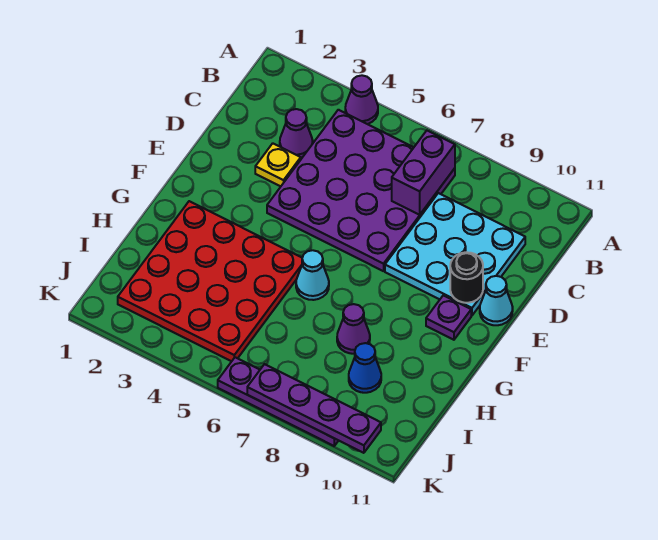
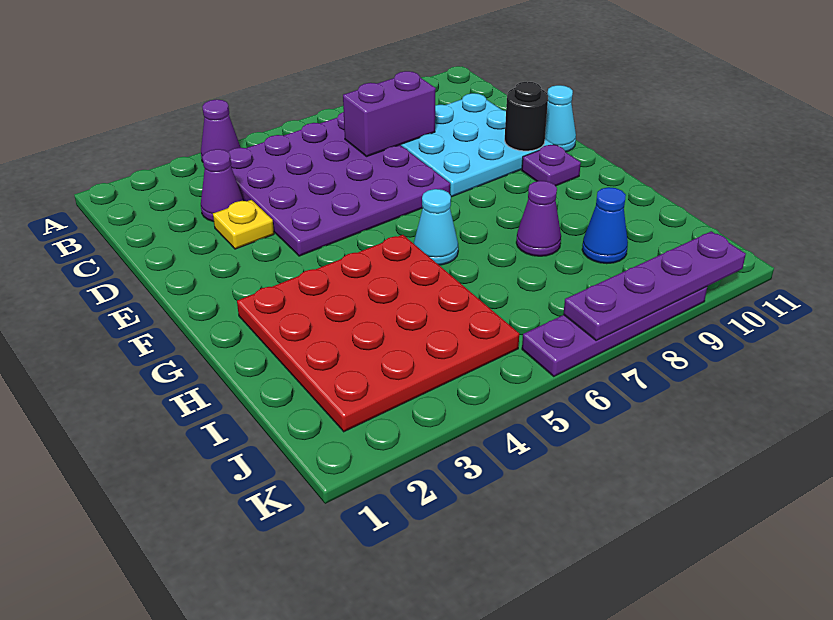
purple brick B7:C7 level 2 -> purple brick C7:C8 level 2

